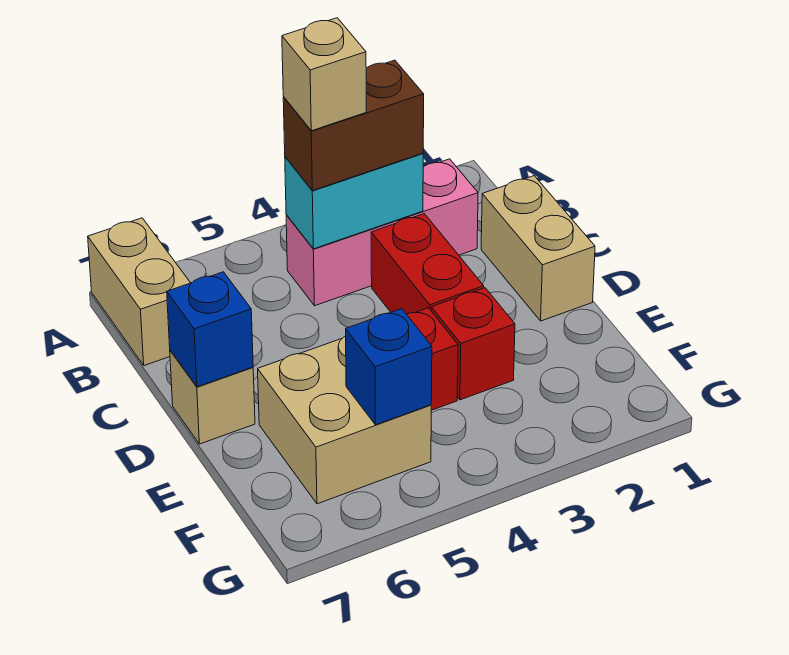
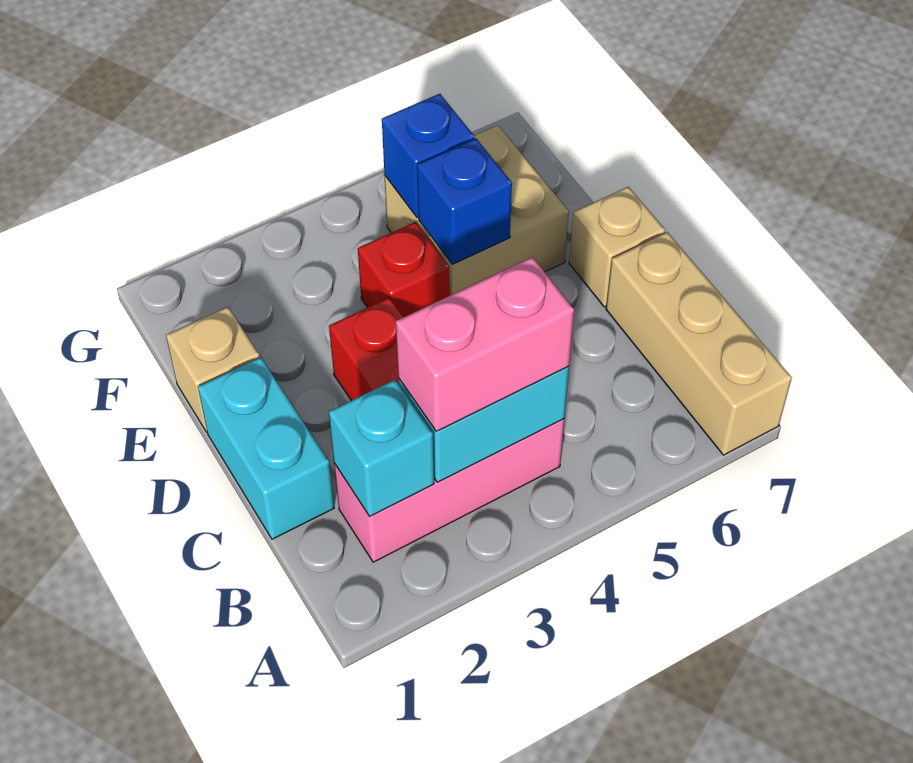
tan brick A7:B7 level 1 -> tan brick A7:C7 level 1
none -> cyan brick B2 level 2
brown brick B3:B4 level 3 -> pink brick B3:B4 level 3
tan brick B4 level 4 -> tan brick E1 level 1
tan brick C1:D1 level 1 -> cyan brick C1:D1 level 1
blue brick D7 level 2 -> blue brick E5 level 2
red brick E3 level 1 -> none

